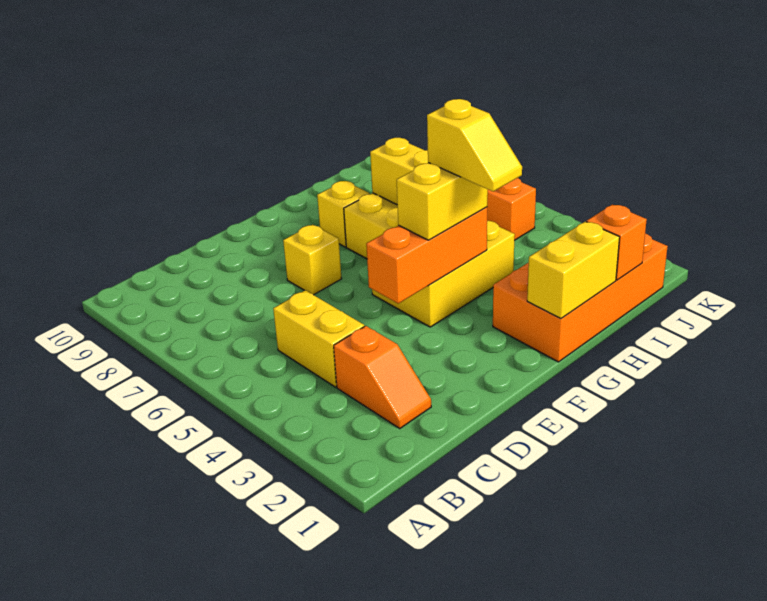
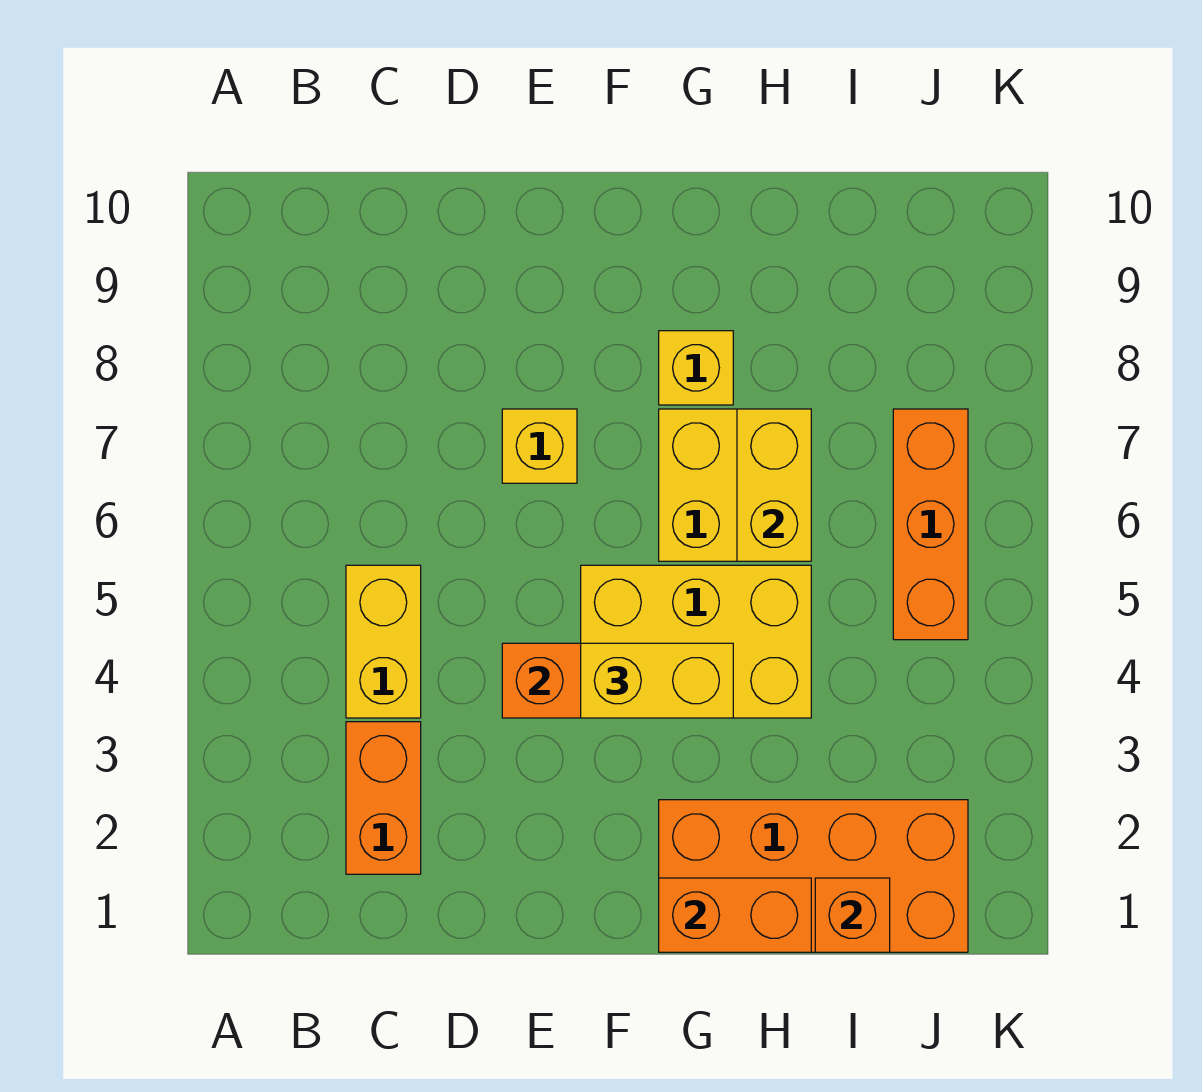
orange slope C2:C3 level 1 top 3 -> orange brick C2:C3 level 1
yellow brick G1:H1 level 2 -> orange brick G1:H1 level 2
yellow slope G3:G4 level 4 top 4 -> none

